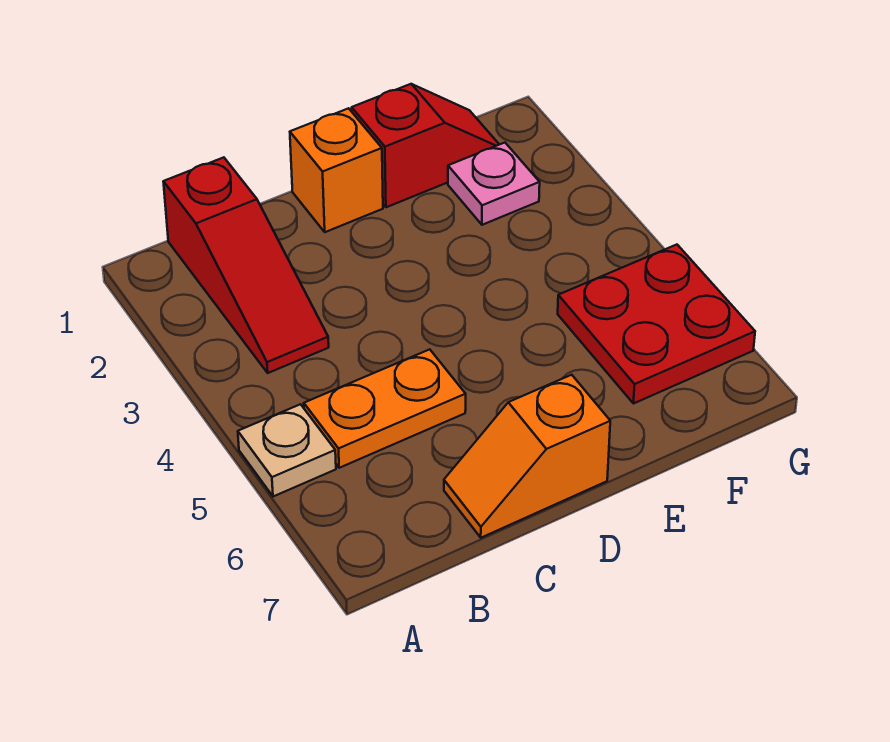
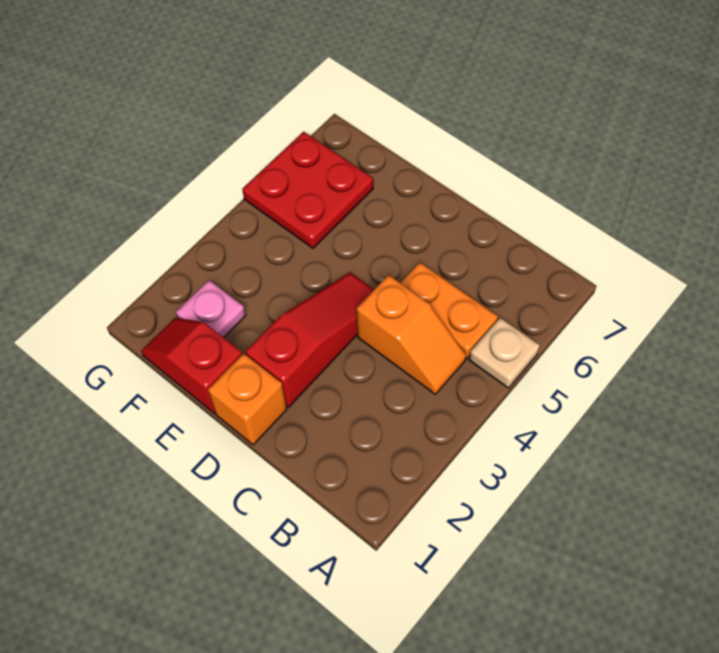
red slope B1:B3 level 1 top 1 -> red slope D2:D4 level 1 top 2
orange slope C7:D7 level 1 top D -> orange slope B4:C4 level 1 top C

